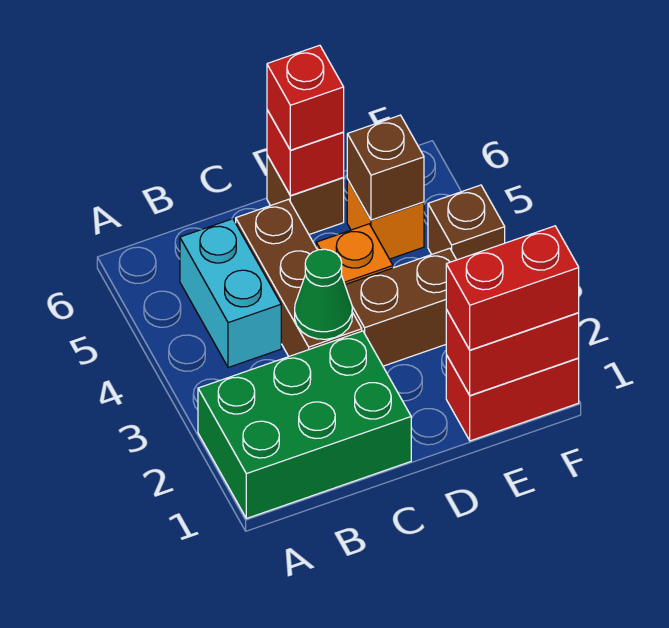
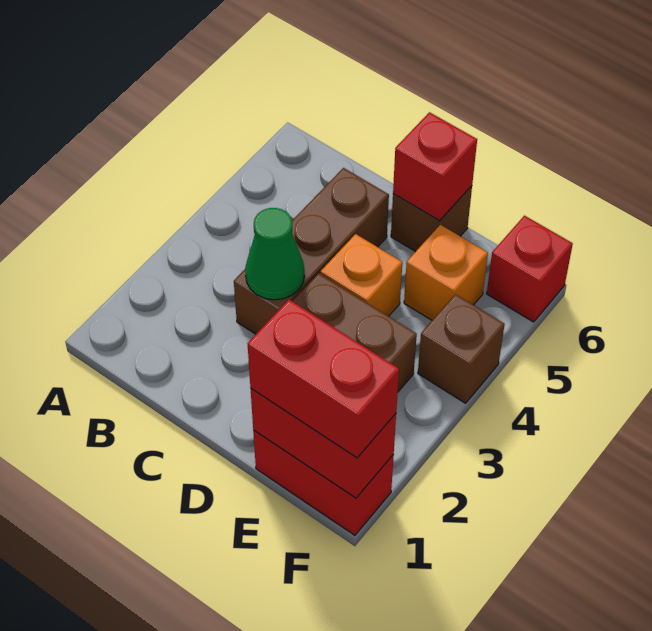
green brick A1:C2 level 1 -> none
cyan brick B4:B5 level 1 -> none
red brick D6 level 3 -> red brick F6 level 1
brown brick E5 level 2 -> none

